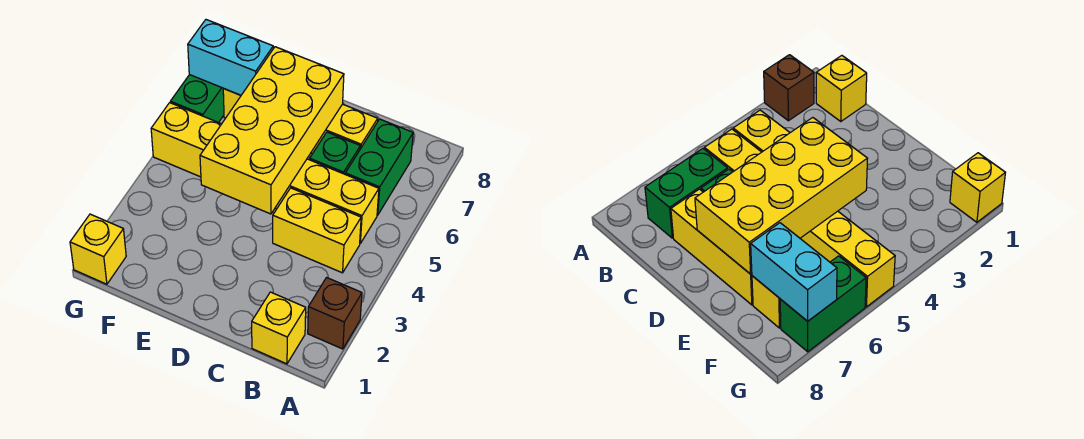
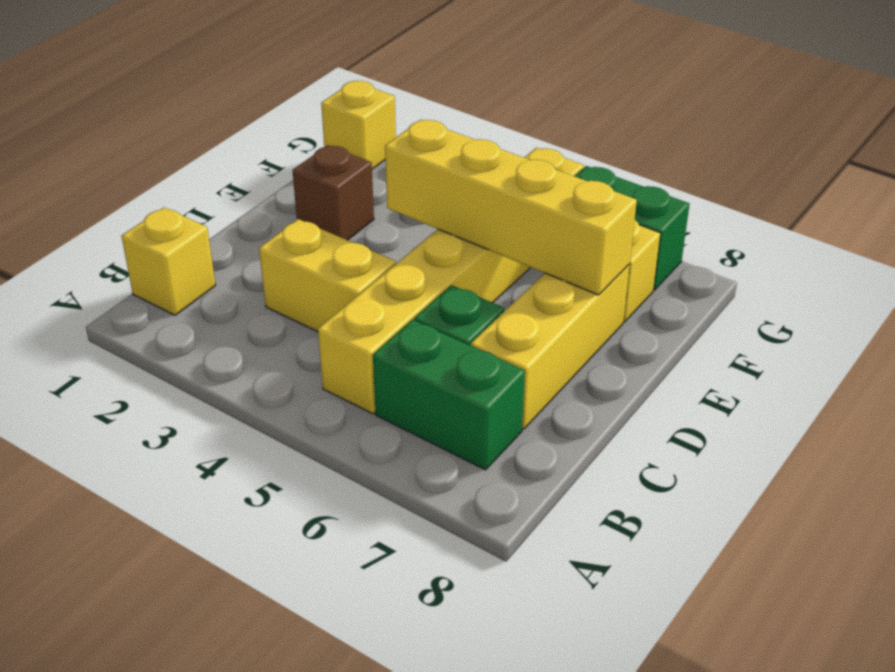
brown brick A2 level 1 -> brown brick E2 level 1
yellow brick B4:C4 level 1 -> yellow brick C3:C4 level 1
yellow brick D4:E7 level 2 -> yellow brick E4:E7 level 2
cyan brick F7:G7 level 2 -> none

